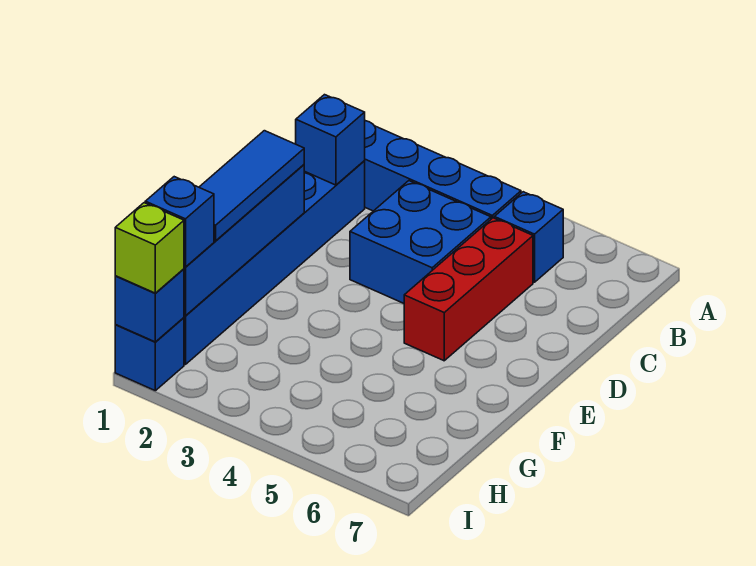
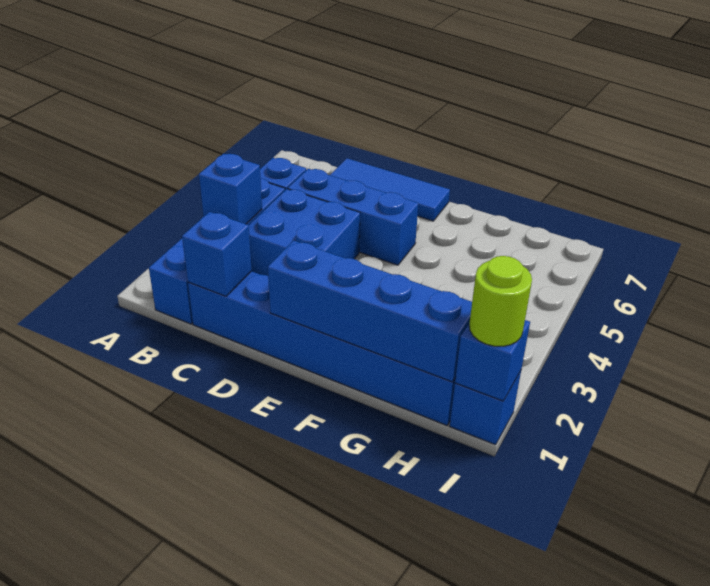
red brick C5:E5 level 1 -> blue brick C5:E5 level 1
blue tile E1:G1 level 3 -> blue tile C7:E7 level 1
blue brick H1 level 3 -> blue brick B3 level 2
lime brick I1 level 3 -> lime round brick I1 level 3

